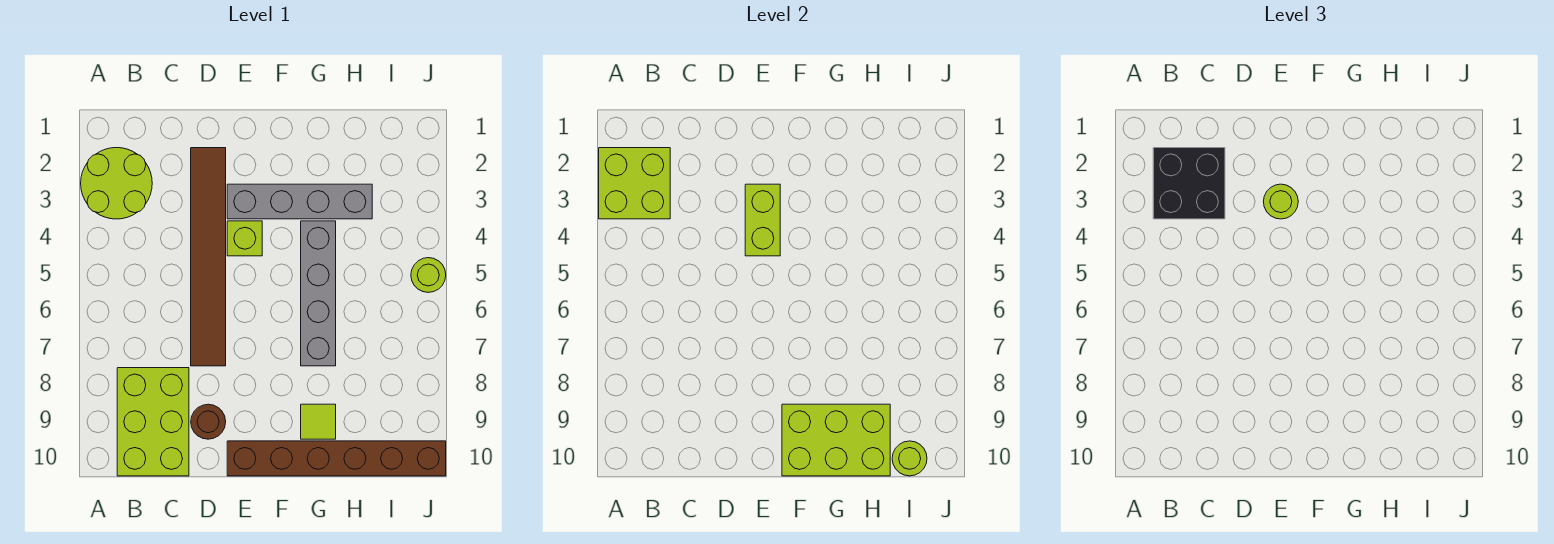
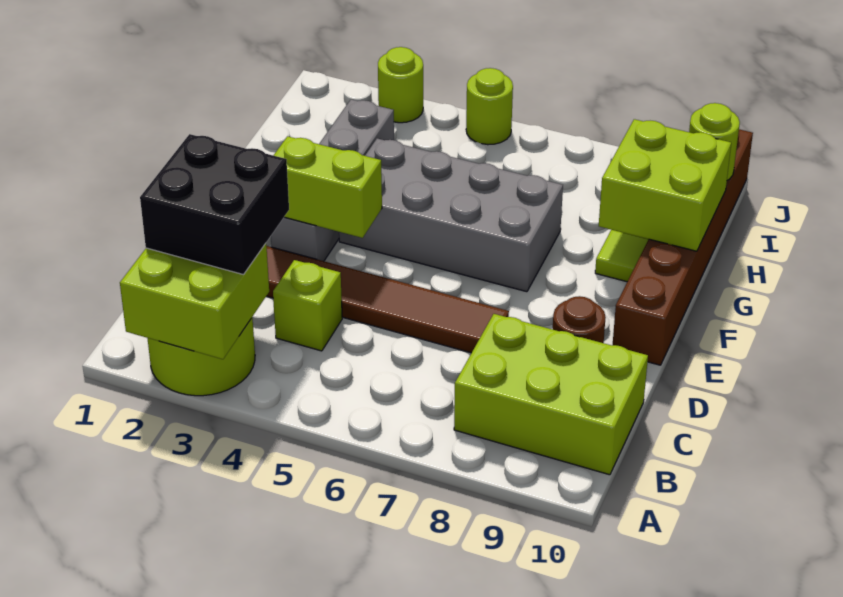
lime round brick E3 level 3 -> lime round brick J3 level 1
lime brick E4 level 1 -> lime brick C4 level 1
lime brick F9:H10 level 2 -> lime brick G9:H10 level 2
grey brick G4:G7 level 1 -> grey brick F4:G7 level 1

